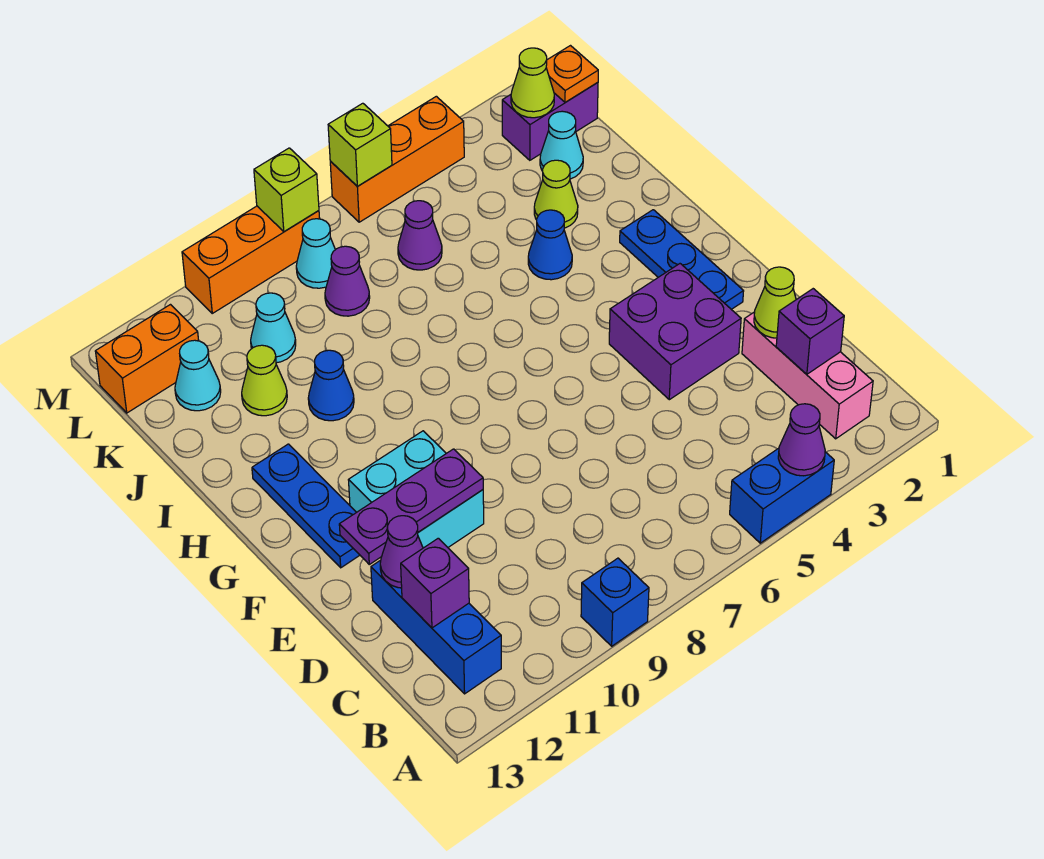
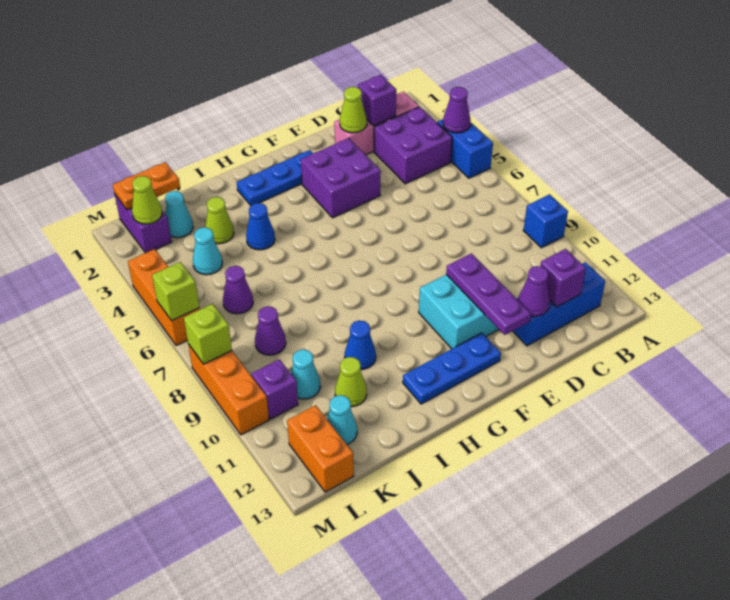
none -> purple brick B3:C4 level 1
orange plate L1 level 2 -> orange plate K1:L1 level 2
cyan cone L8 level 1 -> cyan cone K4 level 1
none -> purple brick L10 level 1

